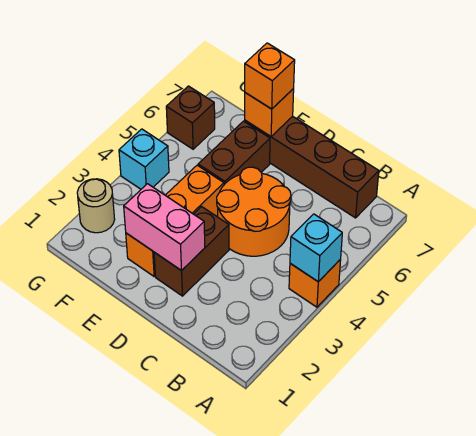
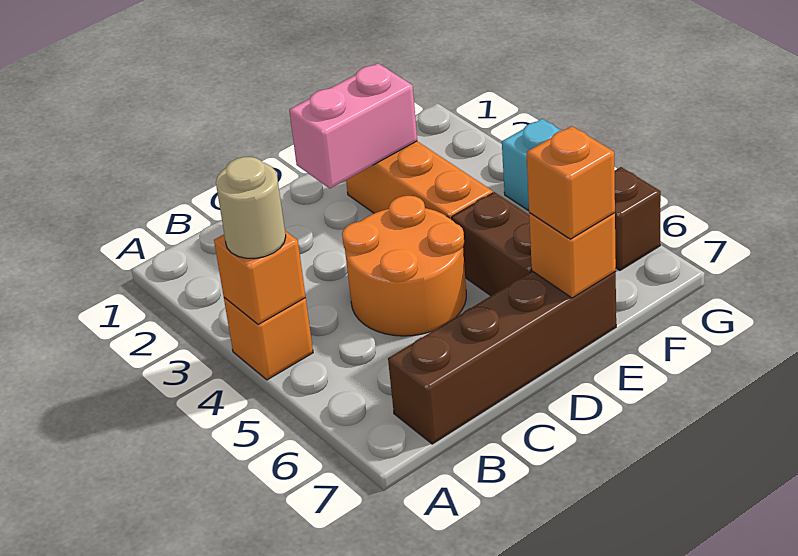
cyan brick A4 level 2 -> orange brick A4 level 2
brown brick D2:D3 level 1 -> none
tan round brick G2 level 1 -> tan round brick A4 level 3

